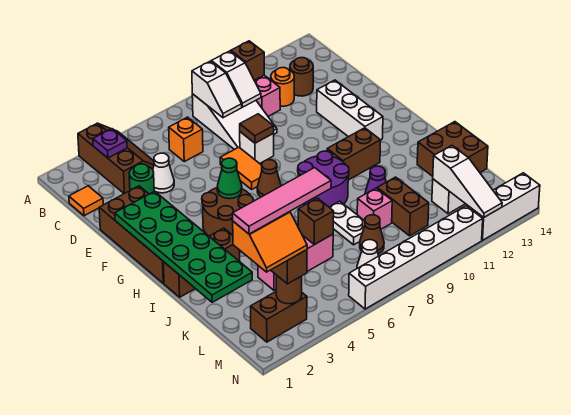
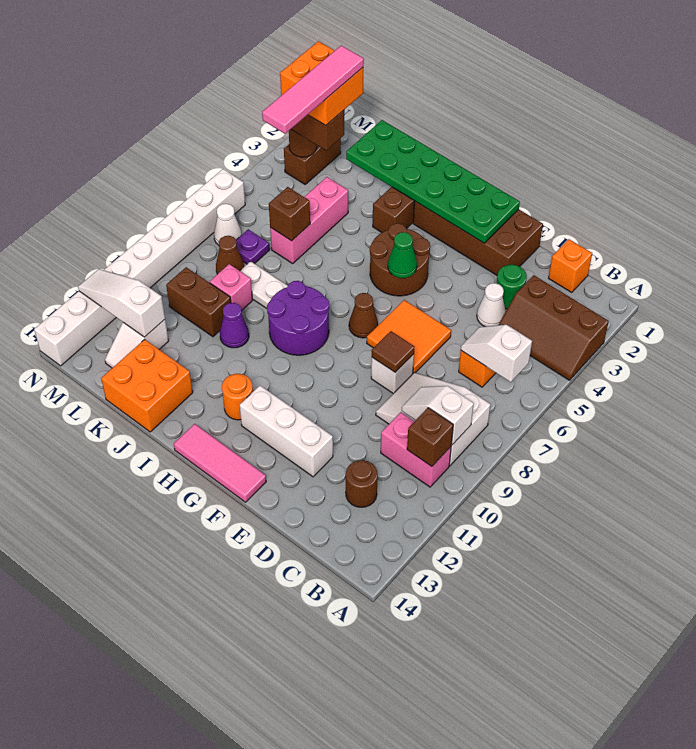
purple plate B3 level 2 -> purple plate L7 level 1
white slope B8:C8 level 2 top B -> white slope B6:C6 level 2 top B
orange tile C1 level 1 -> orange brick C1 level 1
orange round brick C11 level 1 -> orange round brick H12 level 1
orange tile E7:F7 level 1 -> orange tile E6:F7 level 1
none -> pink tile F14:H14 level 1
brown brick H10:H11 level 1 -> none
brown brick J13:K14 level 1 -> orange brick J13:K14 level 1
orange slope L2:M3 level 4 top L -> orange brick L2:M3 level 4

